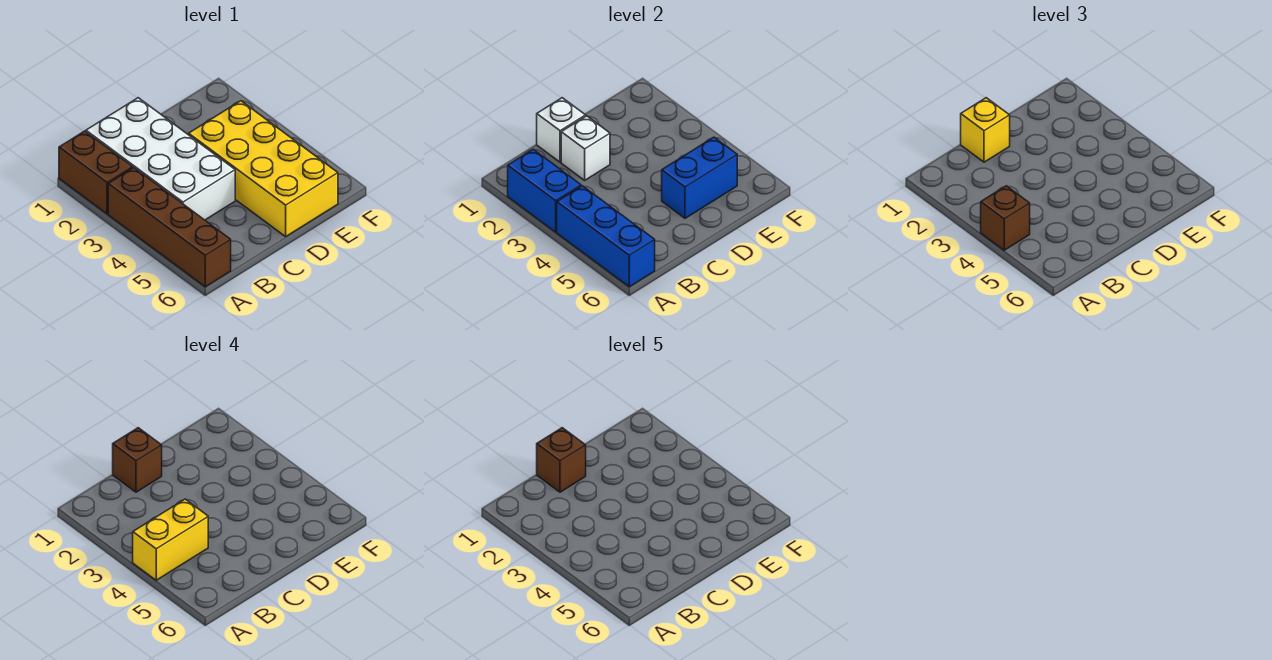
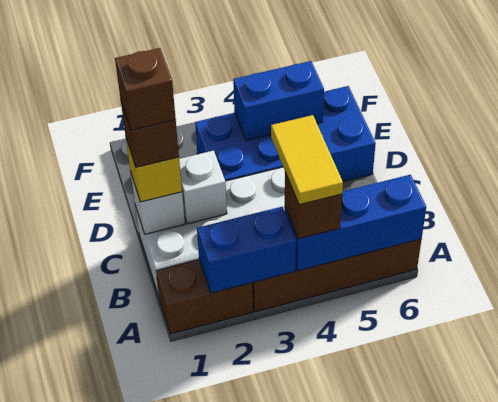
yellow brick A4:B4 level 4 -> yellow tile A4:B4 level 4
yellow brick D3:E6 level 1 -> blue brick D3:E6 level 1
blue brick D5:E5 level 2 -> blue brick E4:E5 level 2

